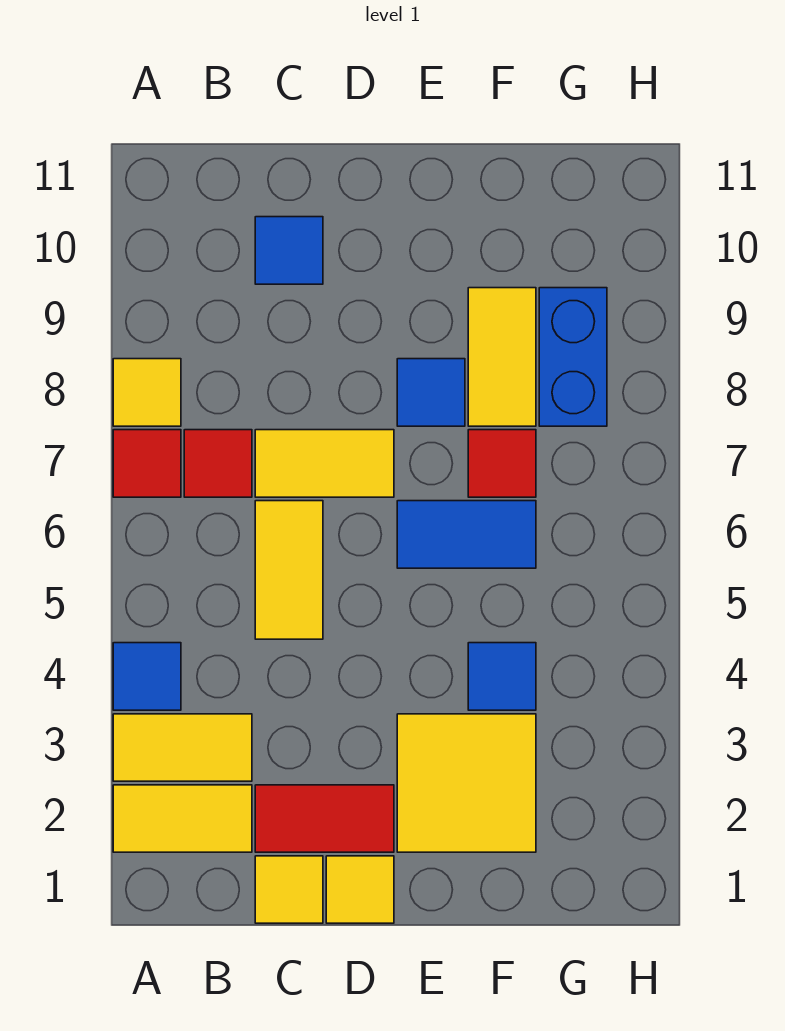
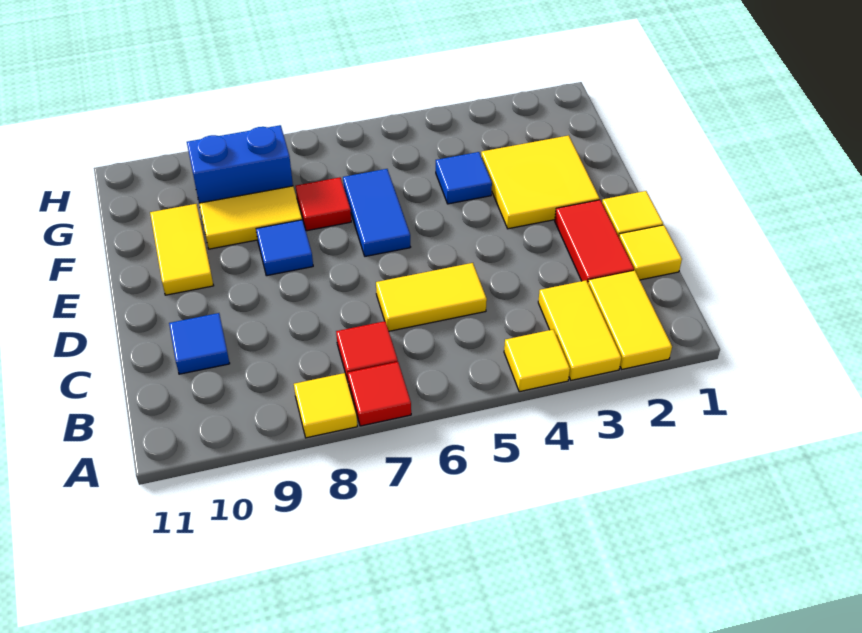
blue tile A4 level 1 -> yellow tile A4 level 1
yellow tile C7:D7 level 1 -> yellow tile E10:F10 level 1

